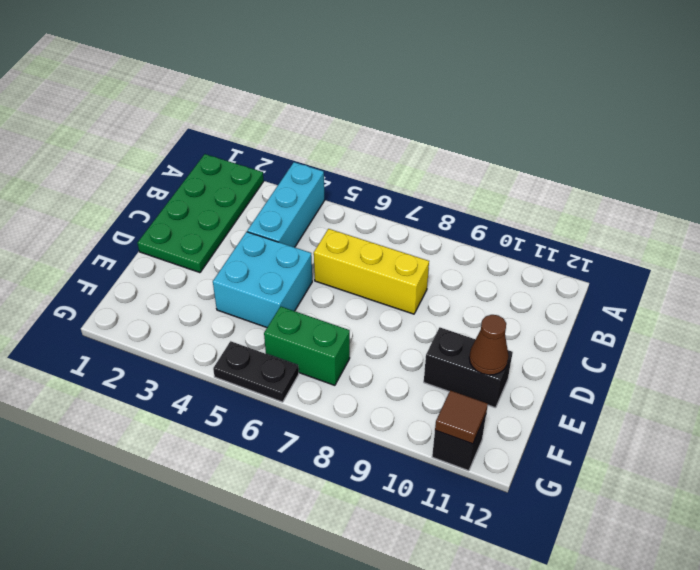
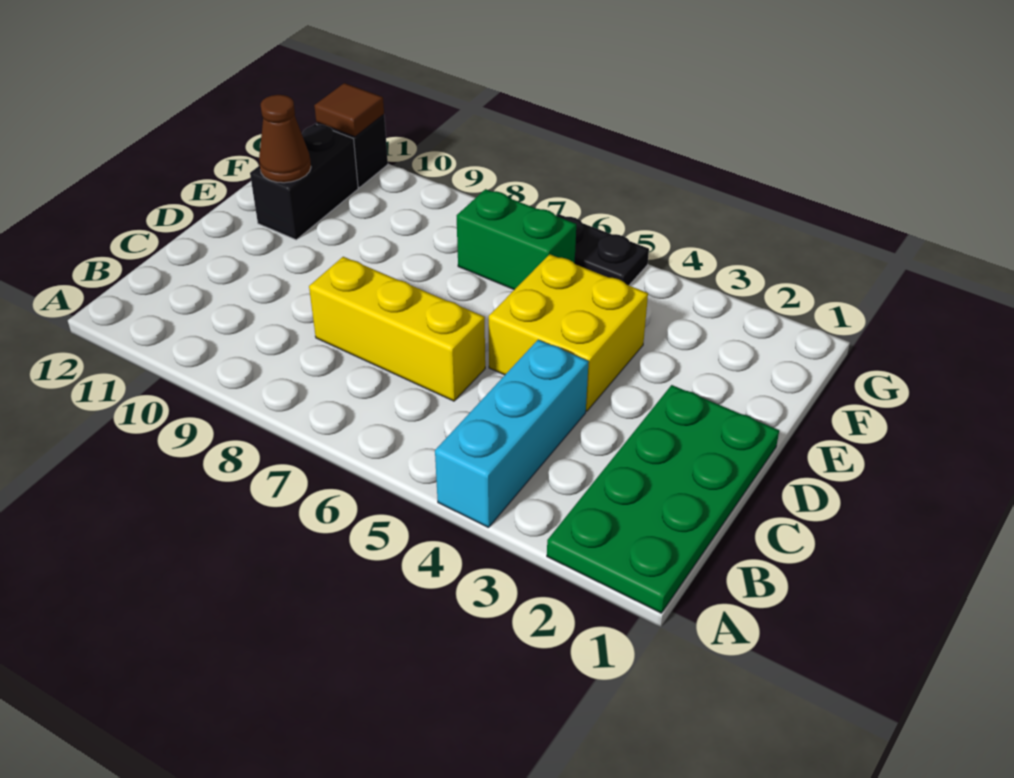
cyan brick D4:E5 level 1 -> yellow brick D4:E5 level 1
black brick E10:E11 level 1 -> black brick E11:F11 level 1

